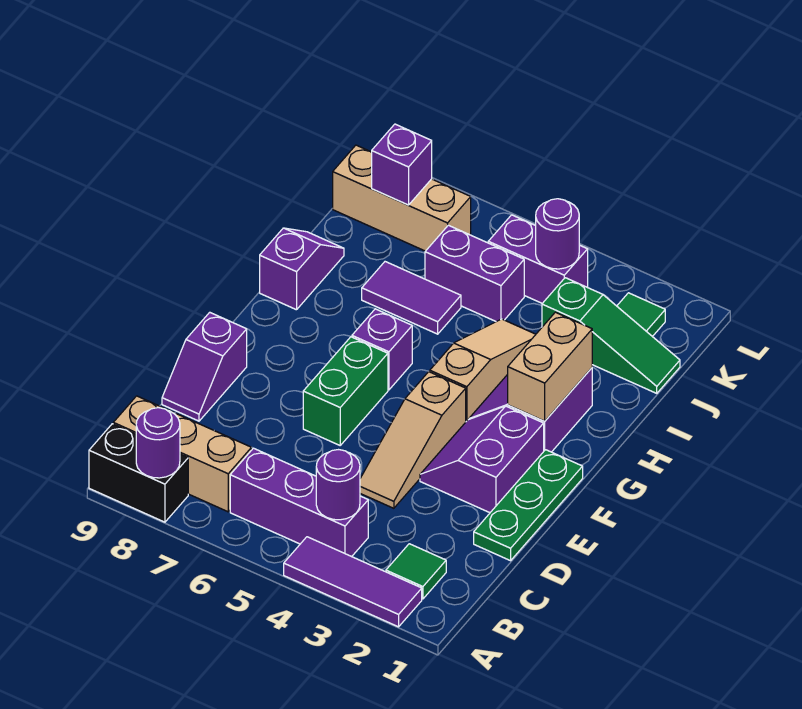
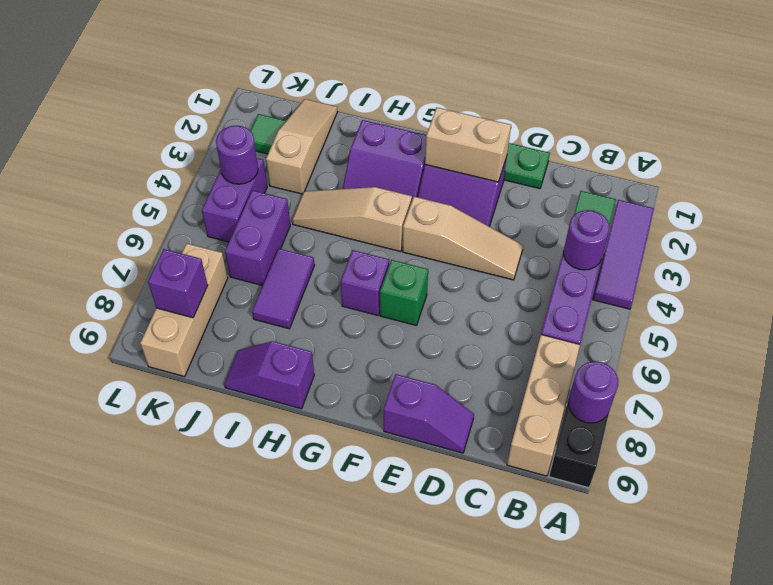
green brick E6:F6 level 1 -> green brick F6 level 1
tan brick G2:H2 level 2 -> tan brick E2:F2 level 2
green slope J1:J3 level 1 top 3 -> tan slope J1:J3 level 1 top 3

